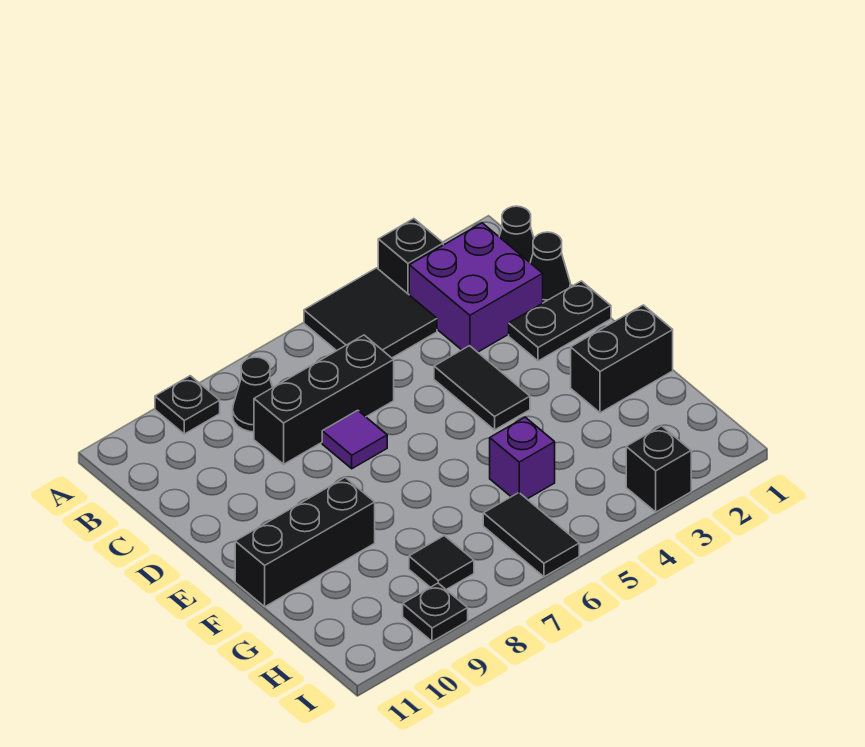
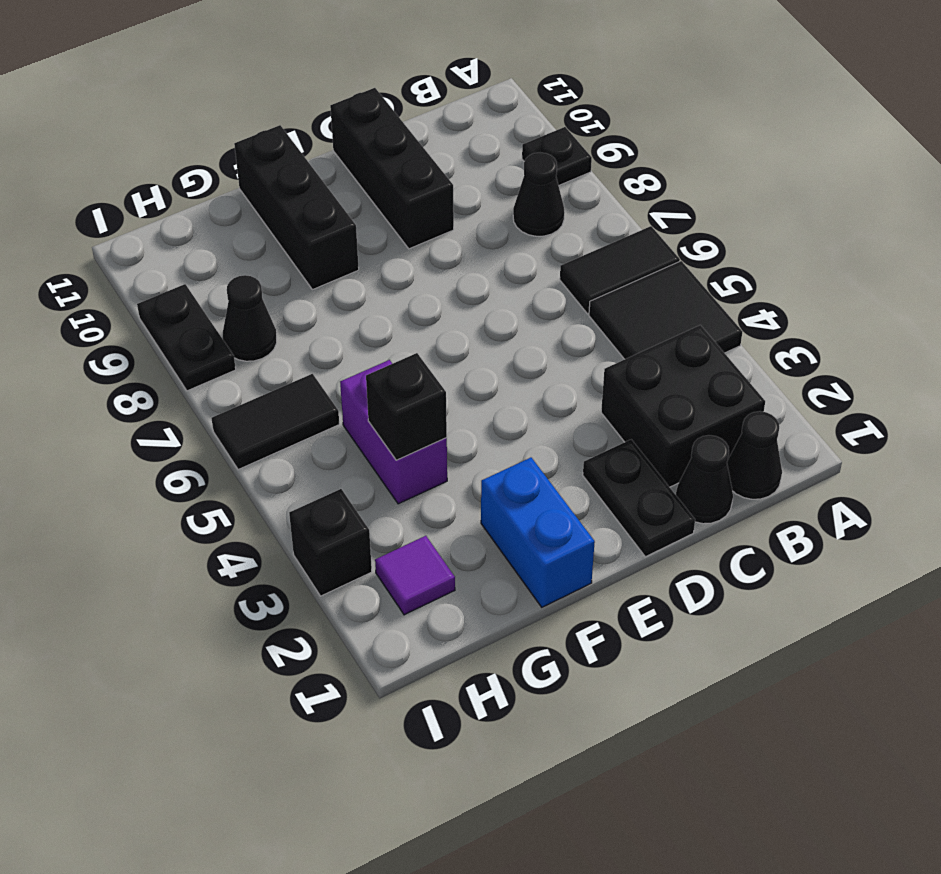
black brick A3 level 1 -> black brick G4 level 2
purple brick B2:C3 level 1 -> black brick B2:C3 level 1
black brick C6:C8 level 1 -> black brick D9:D11 level 1
black tile D4:E4 level 1 -> black tile A6:B6 level 1
purple tile D7 level 1 -> purple tile H2 level 1
black brick F1:F2 level 1 -> blue brick F1:F2 level 1
purple brick G5 level 1 -> purple brick G4:G5 level 1
black tile H8 level 1 -> black cone H8 level 1
black plate I9 level 1 -> black plate I8:I9 level 1

